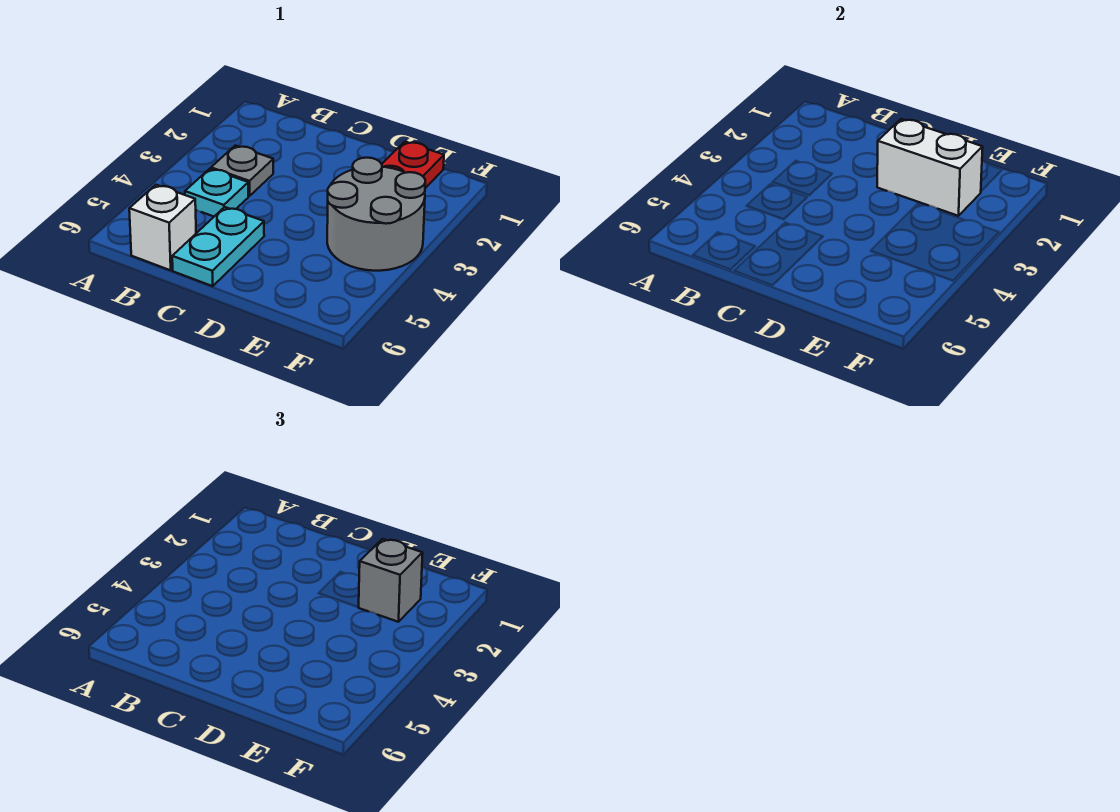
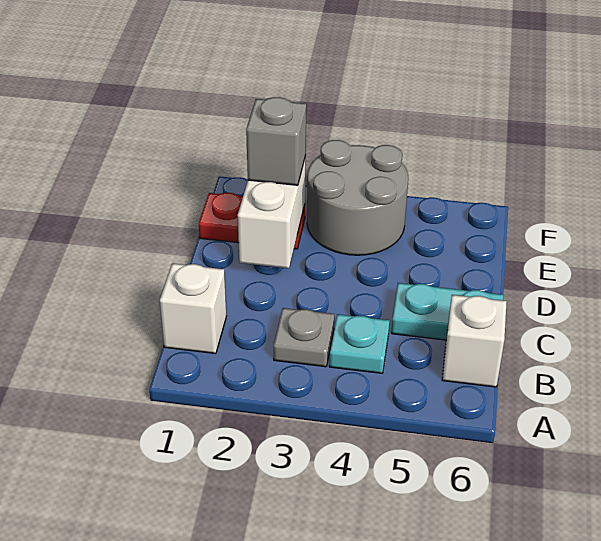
none -> white brick B1 level 1

